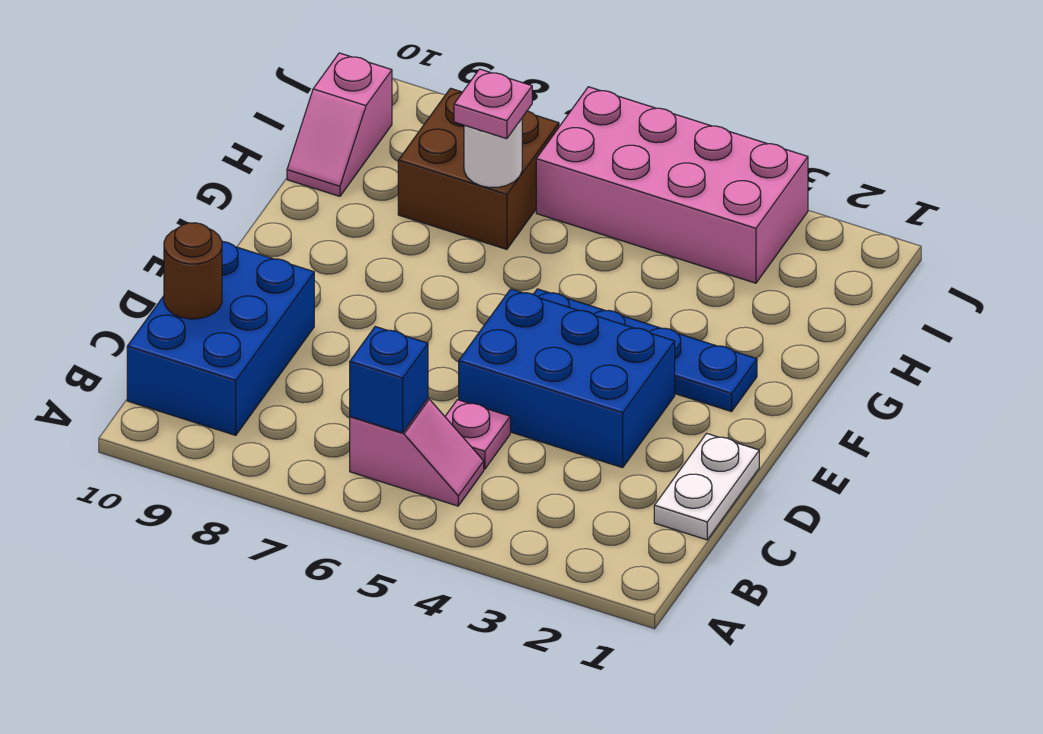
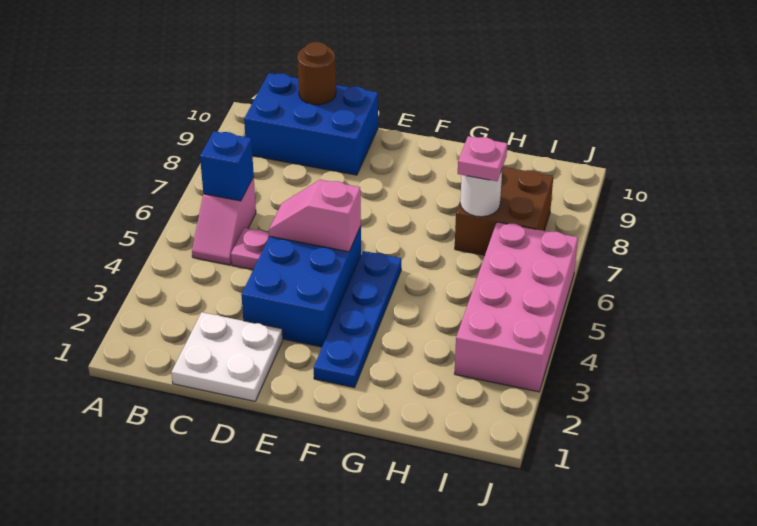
white plate C1:D1 level 1 -> white plate C1:D2 level 1
pink slope H10:I10 level 1 top I -> pink slope D5:E5 level 2 top E

